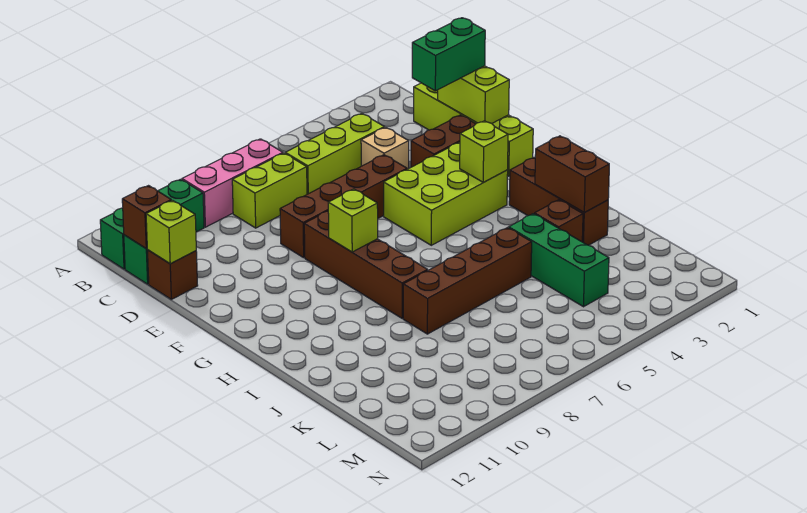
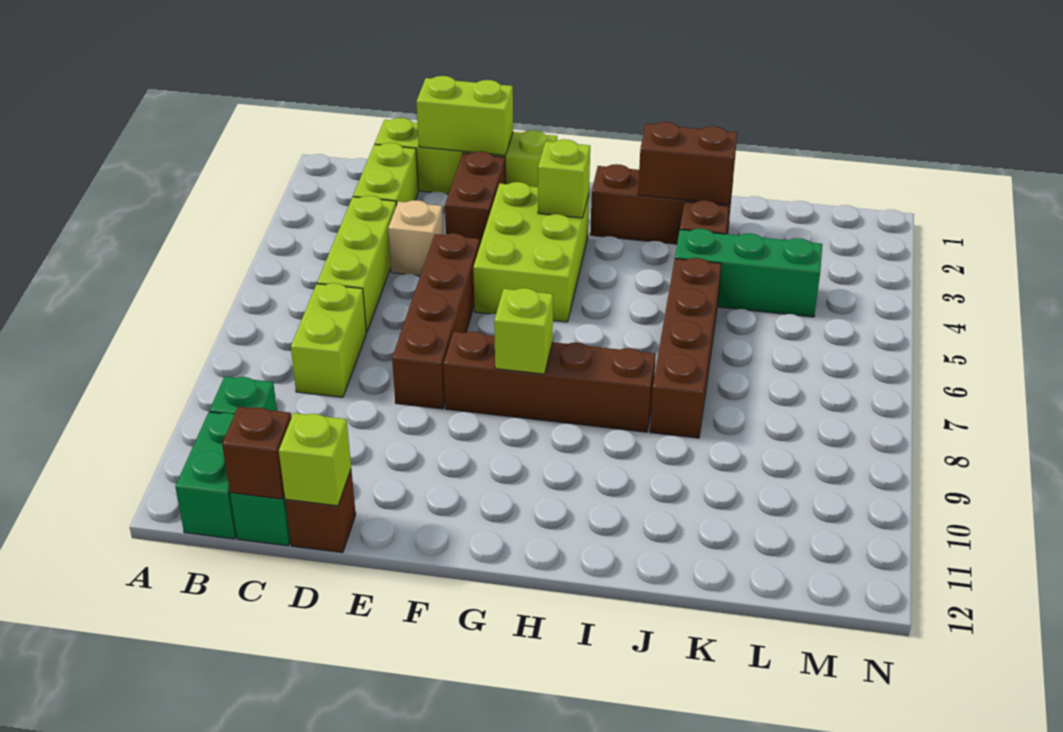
pink brick B7:B9 level 1 -> none
none -> lime brick C2:C3 level 1
green brick D1:D2 level 3 -> none

